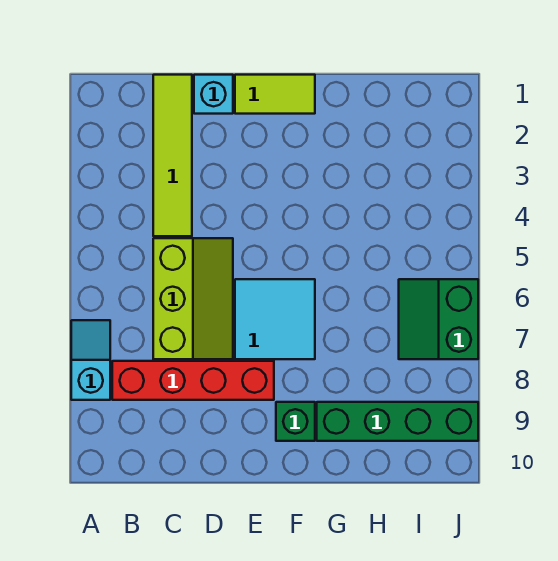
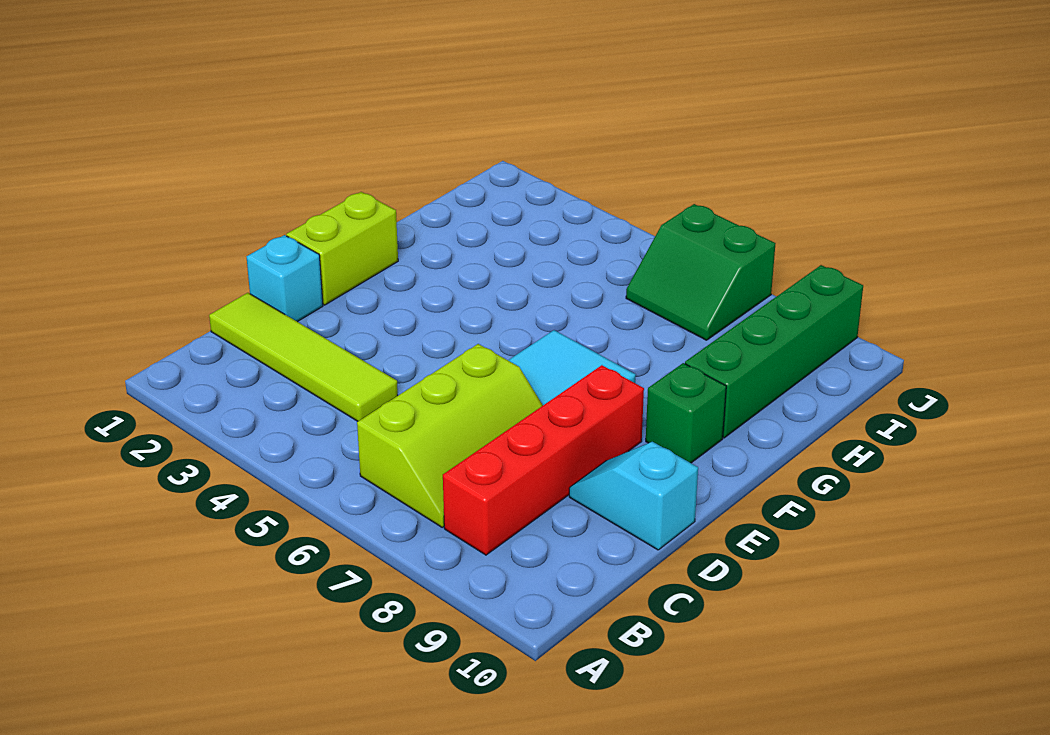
cyan slope A7:A8 level 1 top 8 -> cyan slope D9:D10 level 1 top 10
lime slope C5:D7 level 1 top C -> lime slope B6:D7 level 1 top 6
lime tile E1:F1 level 1 -> lime brick E1:F1 level 1

